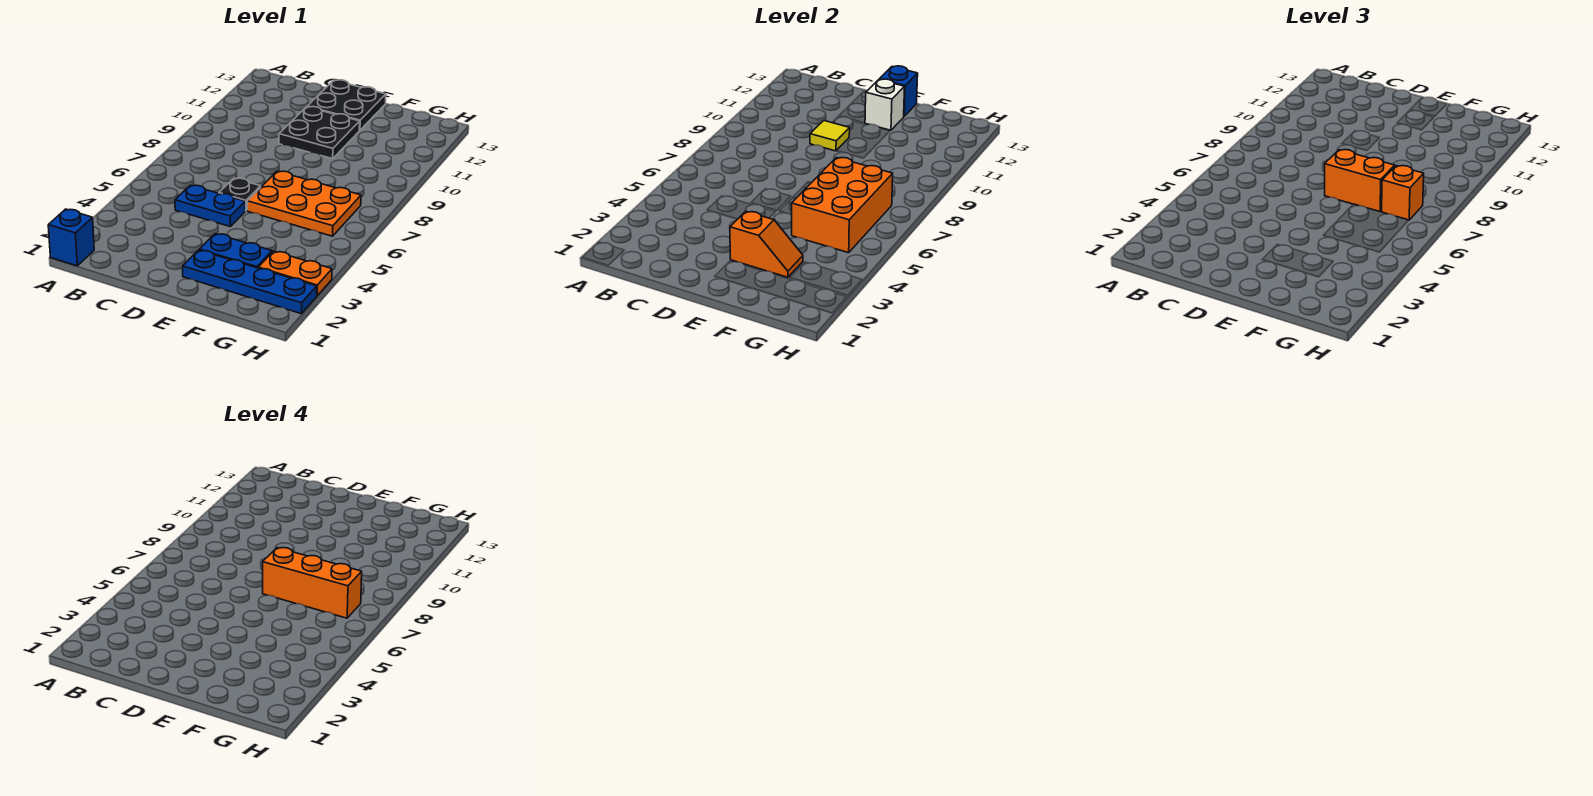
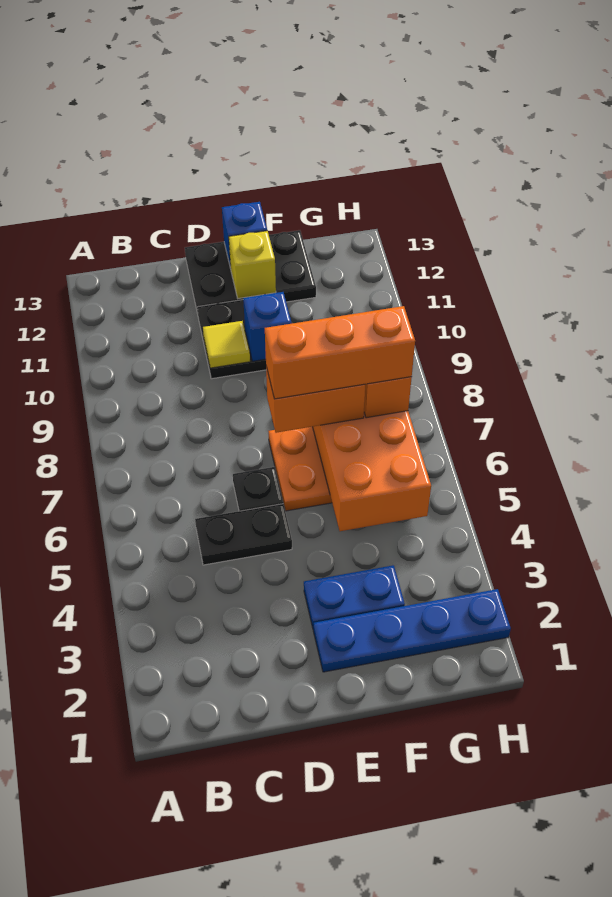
blue brick A1 level 1 -> blue brick E10 level 2
blue plate C5:D5 level 1 -> black plate C5:D5 level 1
black plate D12:E13 level 1 -> black plate D12:F13 level 1
orange slope E3:F3 level 2 top E -> none
white brick E12 level 2 -> yellow brick E12 level 2
orange plate G3:H3 level 1 -> none

